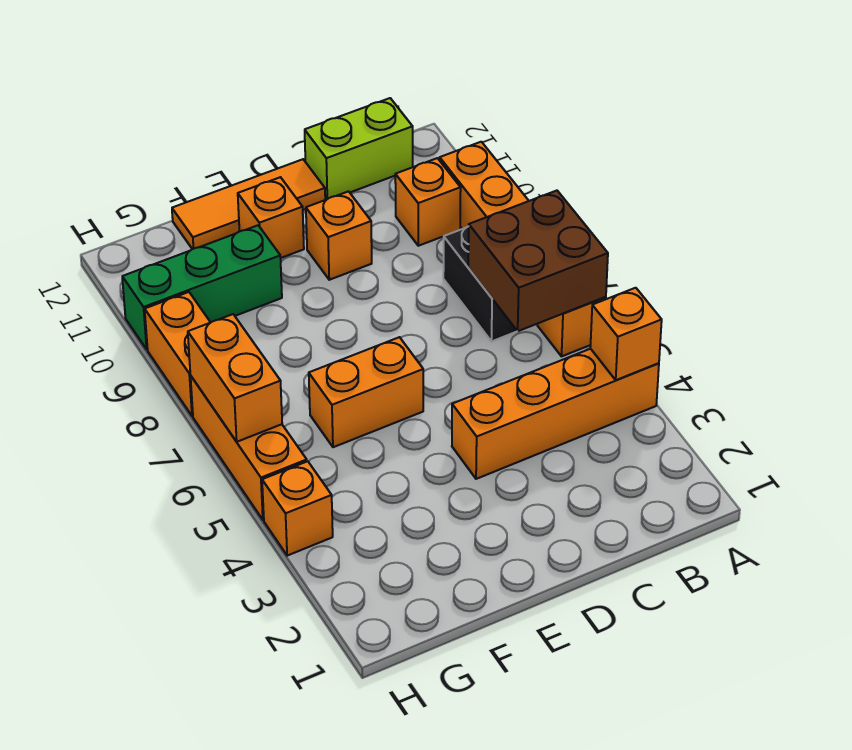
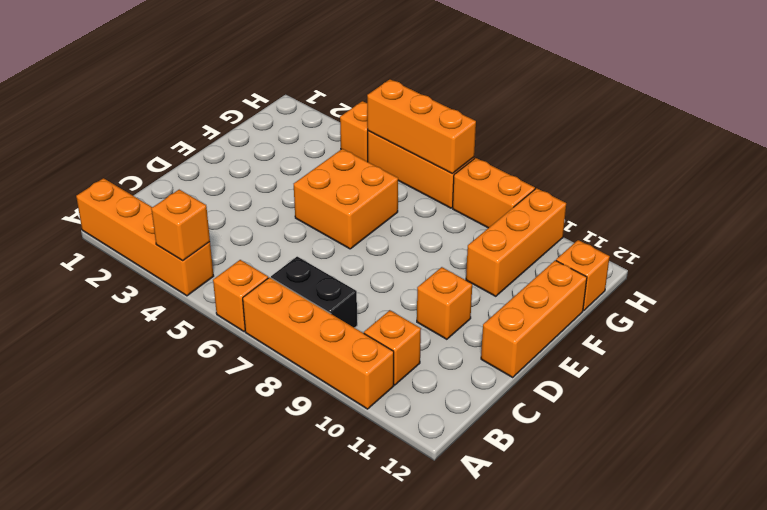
orange brick A4:D4 level 1 -> orange brick A1:A4 level 1
brown brick A6:B7 level 2 -> none
lime brick B12:C12 level 1 -> none
orange tile D12:F12 level 1 -> orange brick D12:F12 level 1
orange brick E6:F6 level 1 -> orange brick E5:F6 level 1
orange brick E11 level 1 -> orange brick G12 level 1
green brick F10:H10 level 1 -> orange brick F10:H10 level 1
orange brick H6:H7 level 2 -> orange brick H5:H7 level 2

